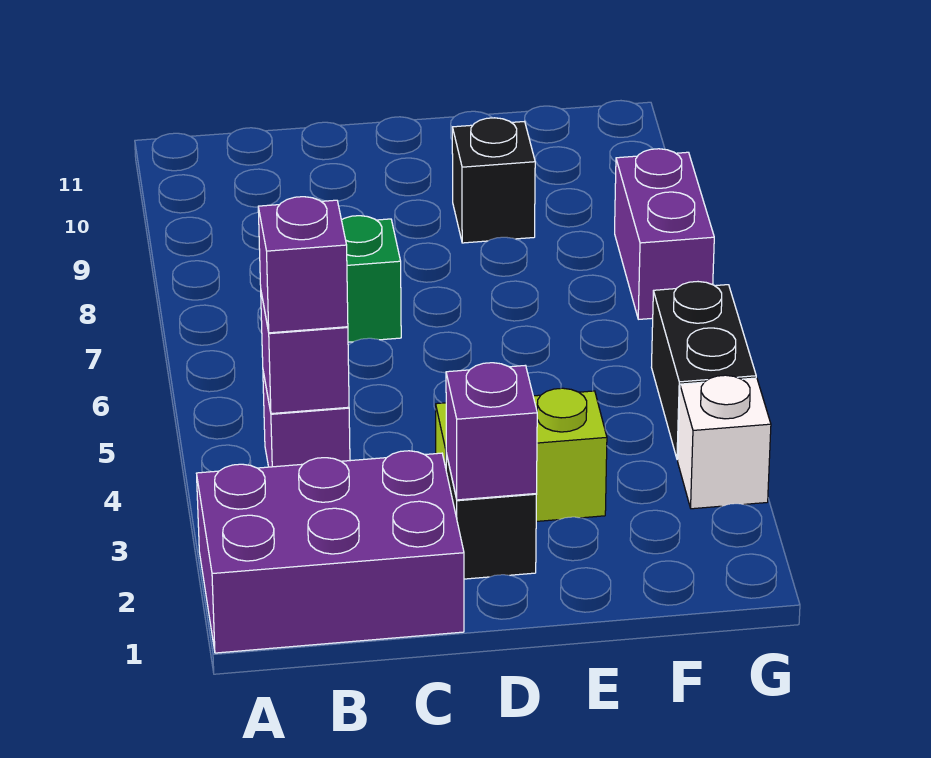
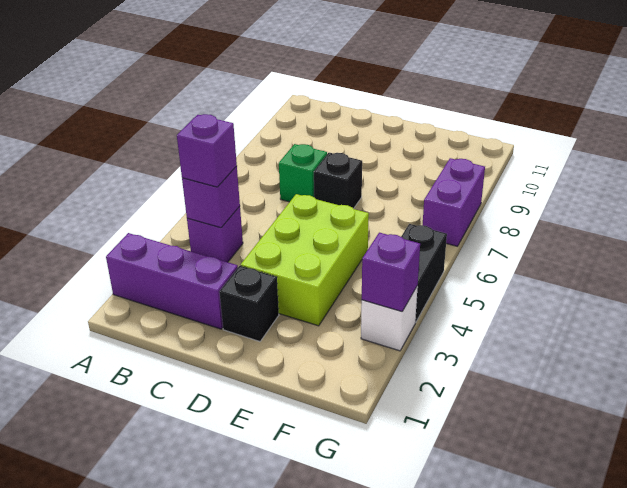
purple brick A1:C2 level 1 -> purple brick A2:C2 level 1
purple brick D2 level 2 -> purple brick G3 level 2
lime brick D3:E3 level 1 -> lime brick D3:E5 level 1
black brick E9 level 1 -> black brick D7 level 1

